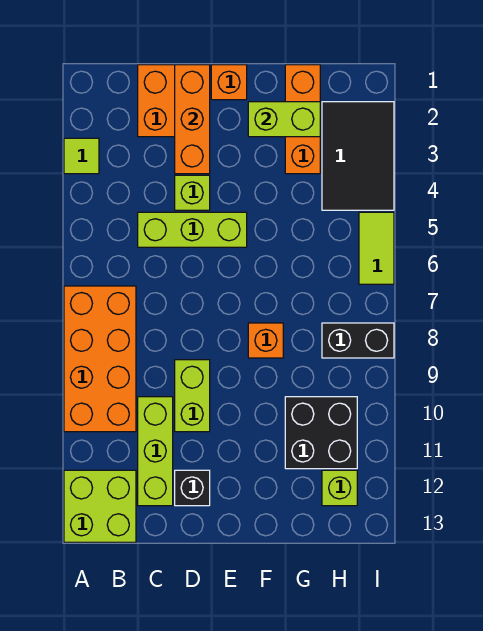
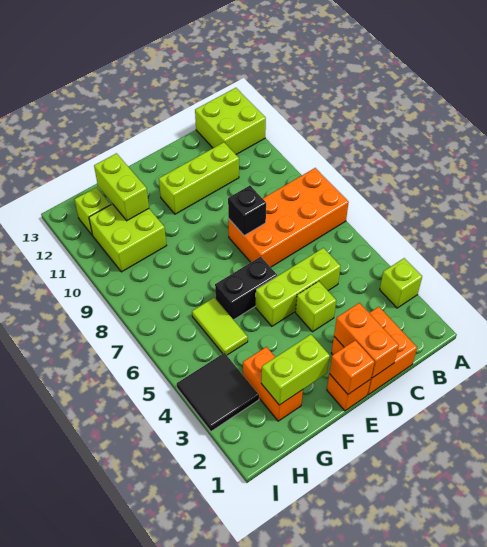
lime tile A3 level 1 -> lime brick A3 level 1
orange brick A7:B10 level 1 -> orange brick A7:D8 level 1
lime brick C10:C12 level 1 -> lime brick C11:E11 level 1
orange brick D1:D3 level 2 -> orange brick D1:D2 level 2
lime brick D9:D10 level 1 -> lime brick G11:G12 level 2
black brick D12 level 1 -> black brick D8 level 2
orange brick F8 level 1 -> orange brick E1 level 2
orange brick G1:G3 level 1 -> orange brick G2:G3 level 1
black brick G10:H11 level 1 -> lime brick G10:H11 level 1
black tile H2:I4 level 1 -> black tile H3:I4 level 1
black brick H8:I8 level 1 -> black brick E6:F6 level 1
lime tile I5:I6 level 1 -> lime tile G5:G6 level 1

